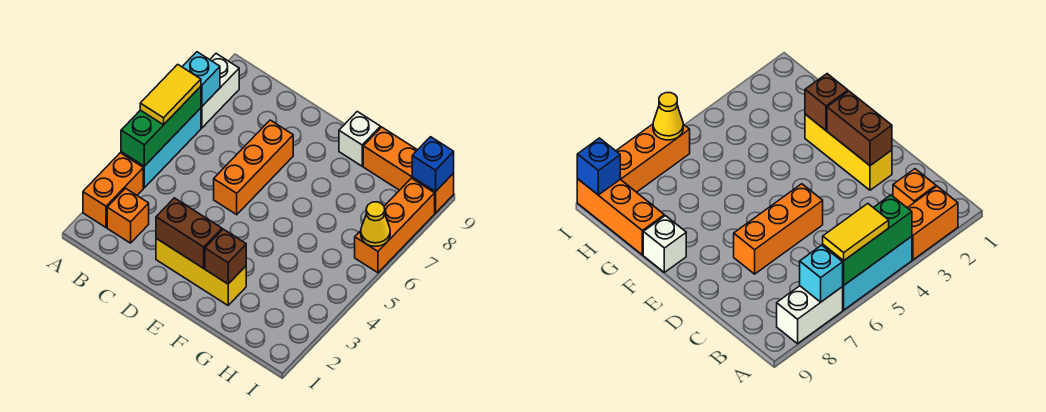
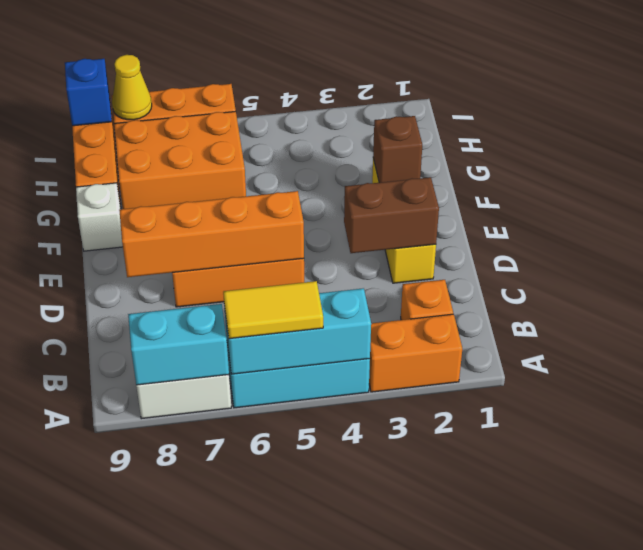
green brick A4:A6 level 2 -> cyan brick A4:A6 level 2
cyan brick A7 level 2 -> cyan brick A7:A8 level 2
brown brick D2:E2 level 2 -> brown brick D2:D3 level 2
none -> orange brick D5:D8 level 2
none -> orange brick G6:H8 level 1
yellow cone I6 level 2 -> yellow cone I8 level 2

